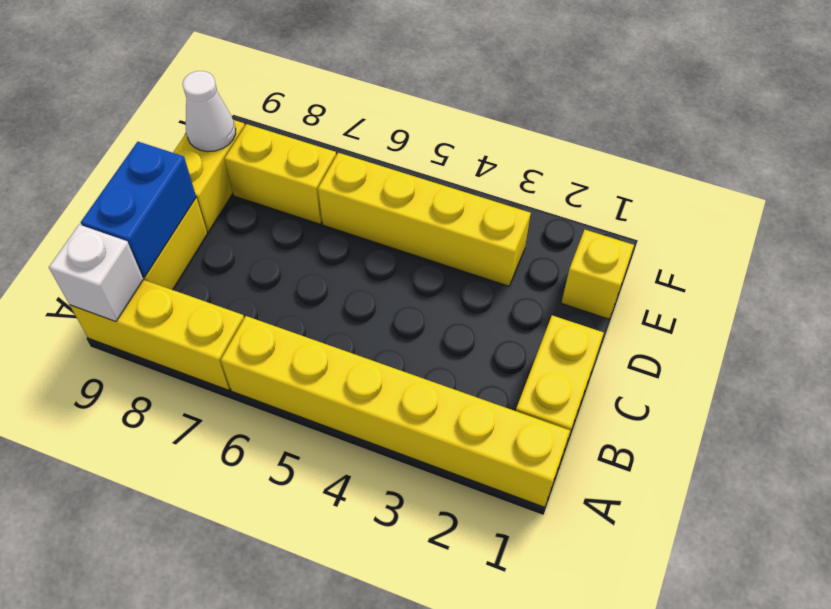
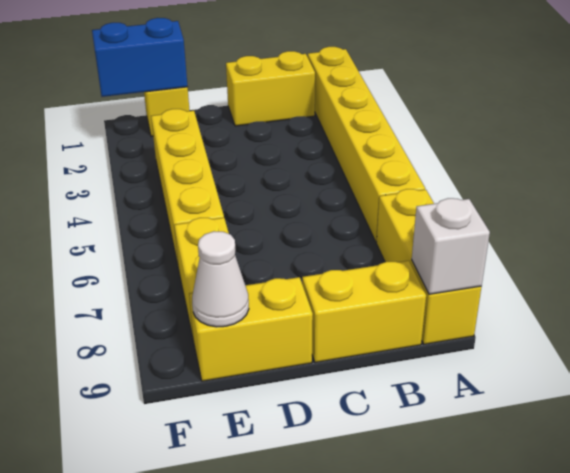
blue brick B9:C9 level 2 -> blue brick E1:F1 level 2

